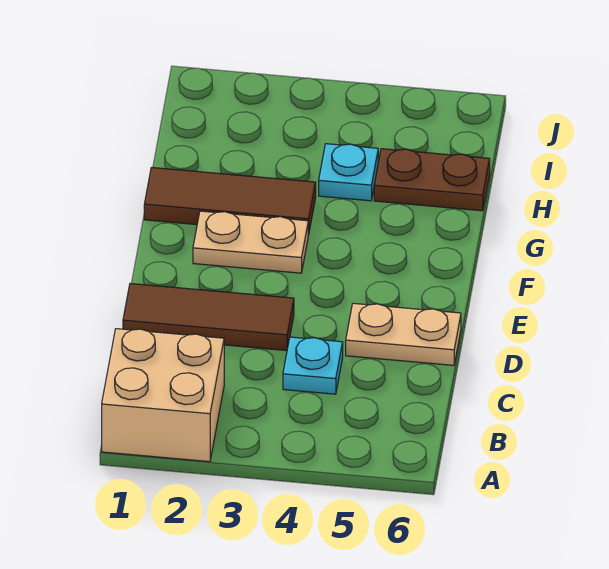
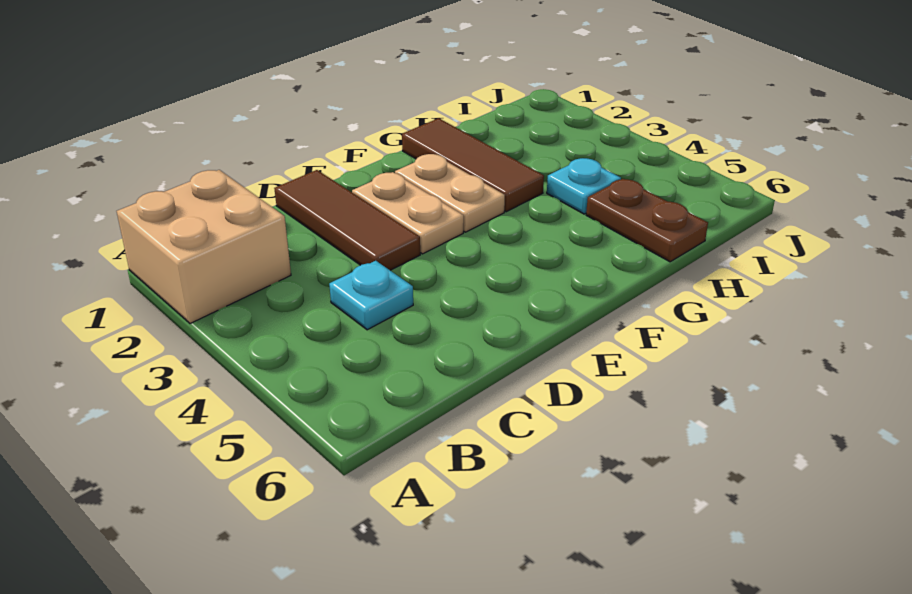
tan plate D5:D6 level 1 -> tan plate E2:E3 level 1

